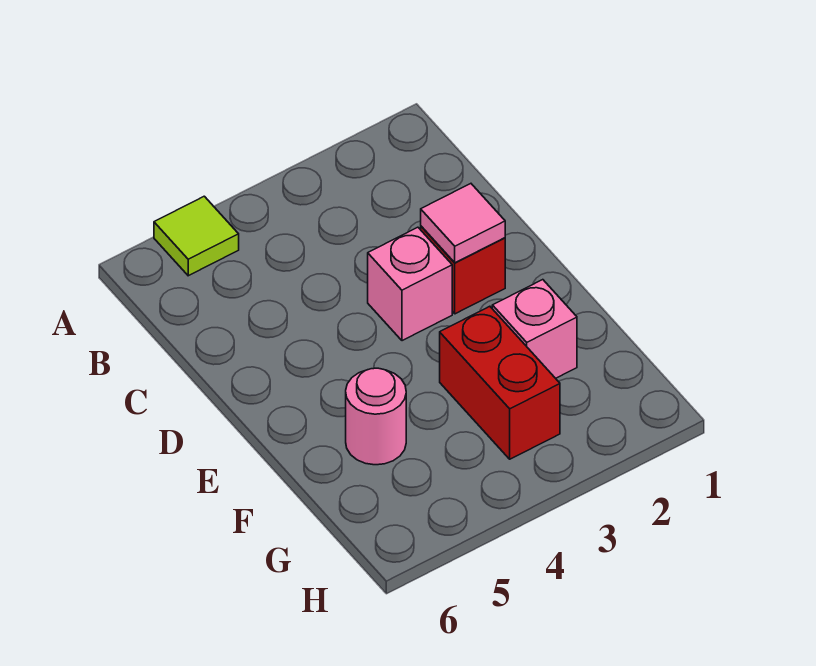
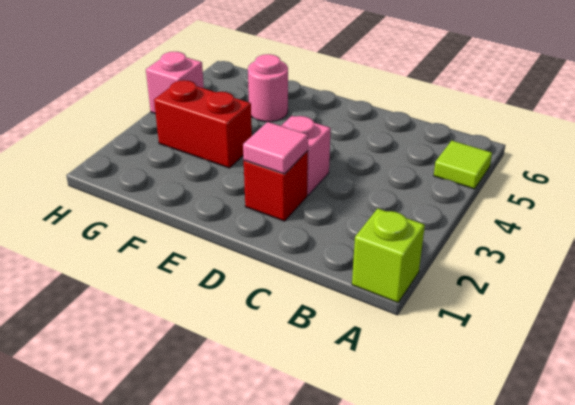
none -> lime brick A1 level 1
pink brick F2 level 1 -> pink brick H4 level 1

